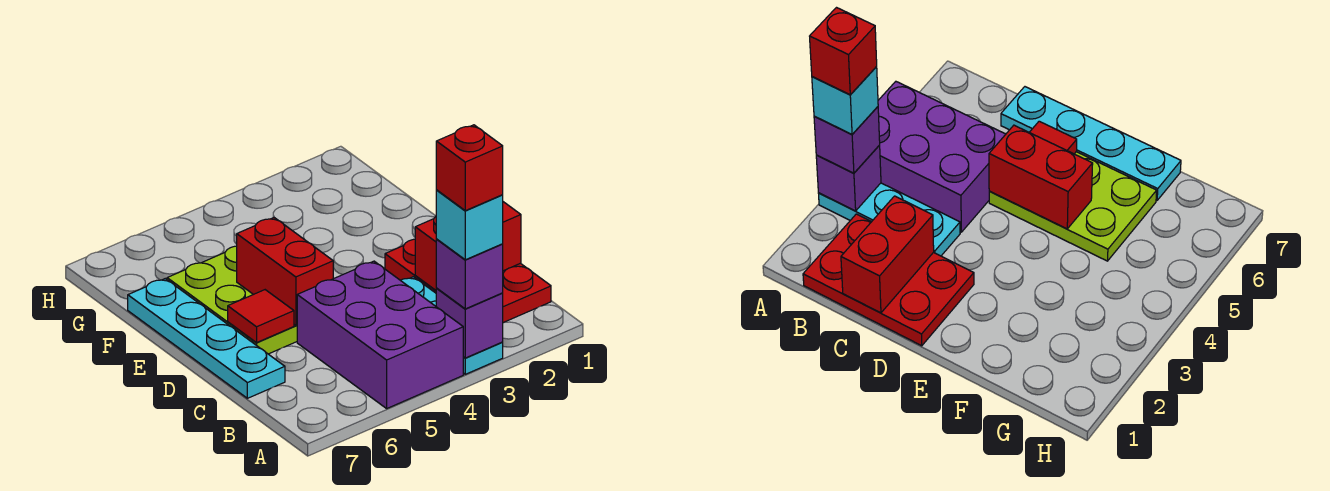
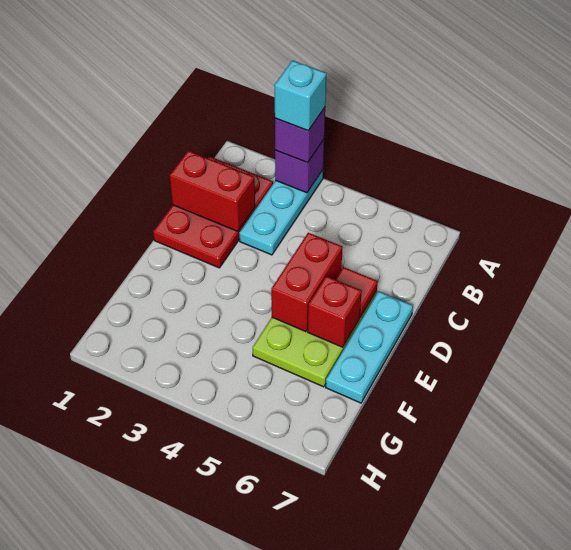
red brick A3 level 5 -> red brick E6 level 2
purple brick A4:C5 level 1 -> none
cyan plate C7:F7 level 1 -> cyan plate D7:F7 level 1

